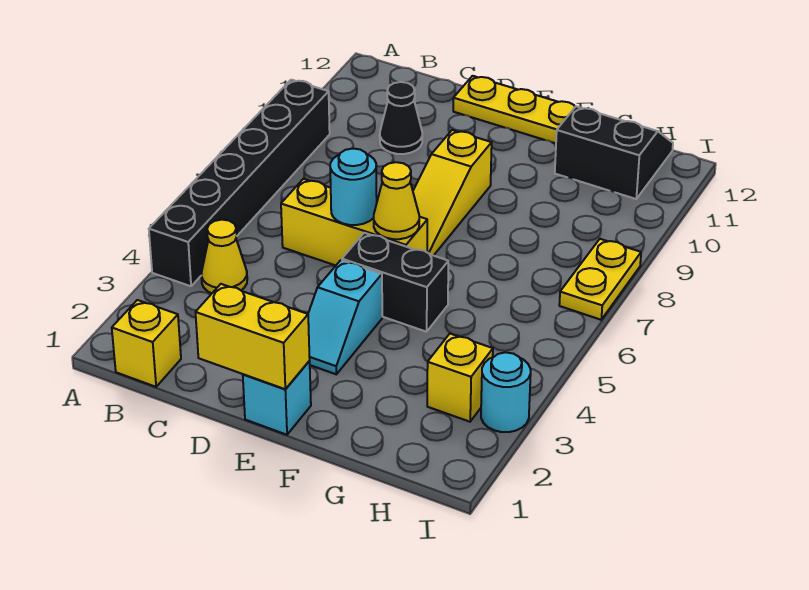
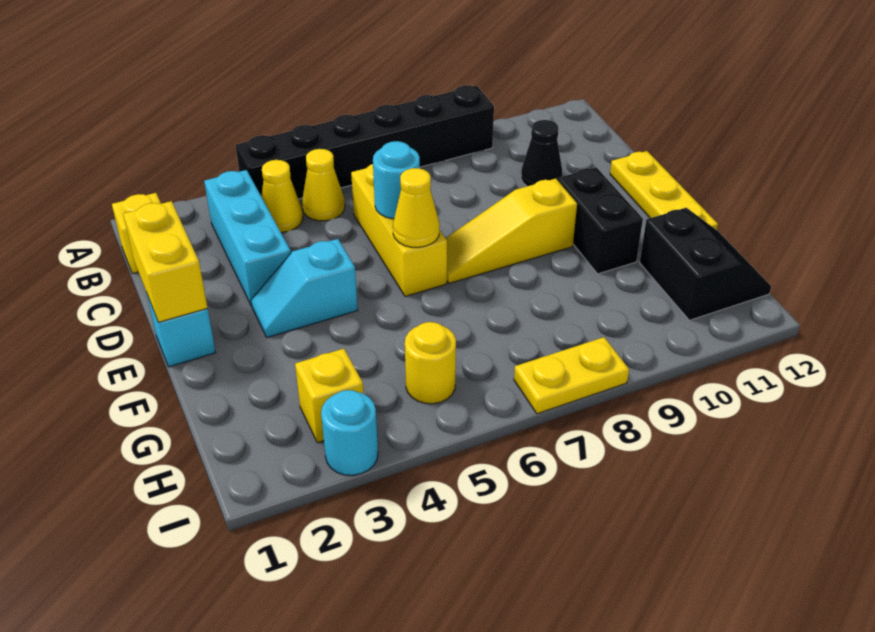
none -> cyan brick B3:D3 level 1
none -> yellow cone B5 level 1
black brick E5:F5 level 1 -> black brick E10:F10 level 1
none -> yellow round brick H5 level 1

